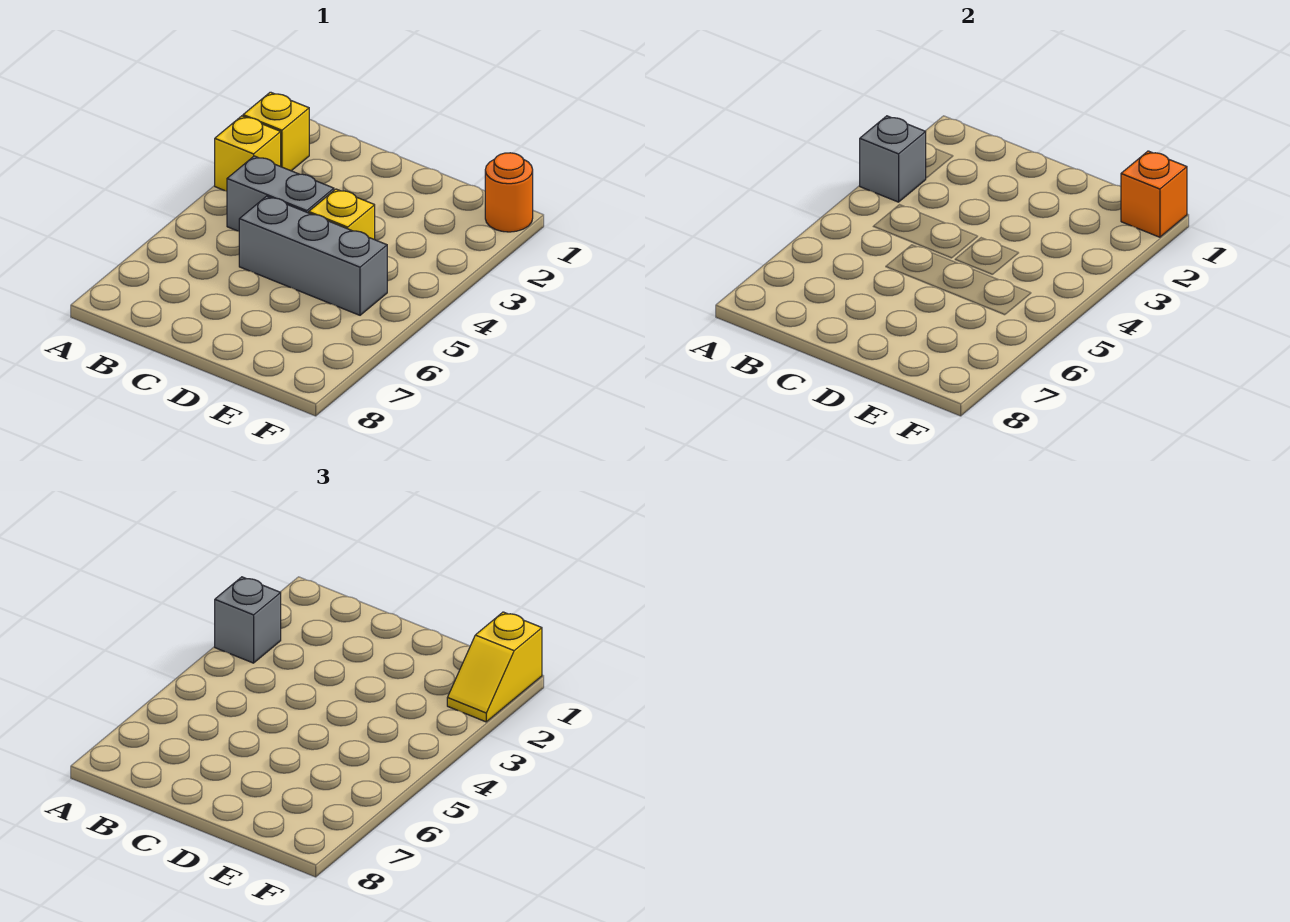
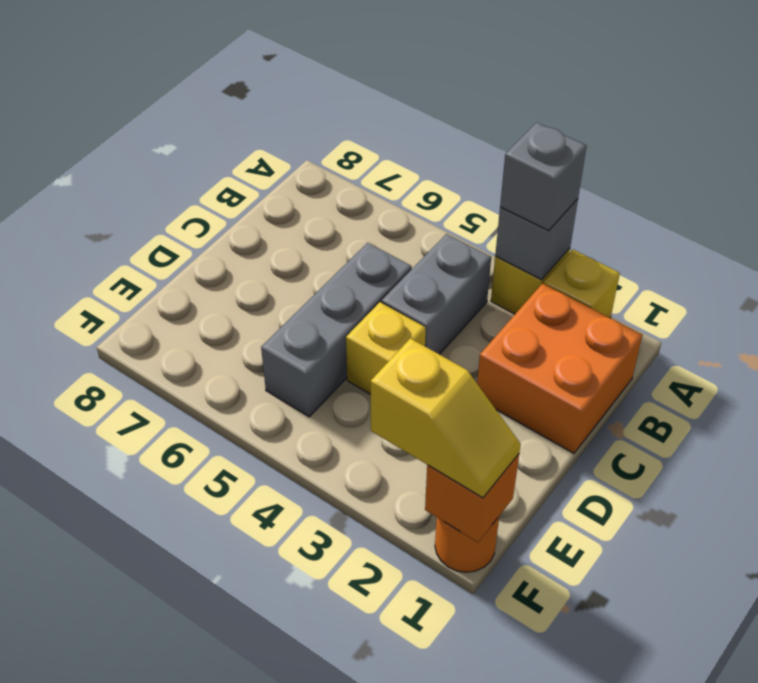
none -> orange brick B1:C2 level 1
yellow slope F1:F2 level 3 top 1 -> yellow slope F1:F2 level 3 top 2

